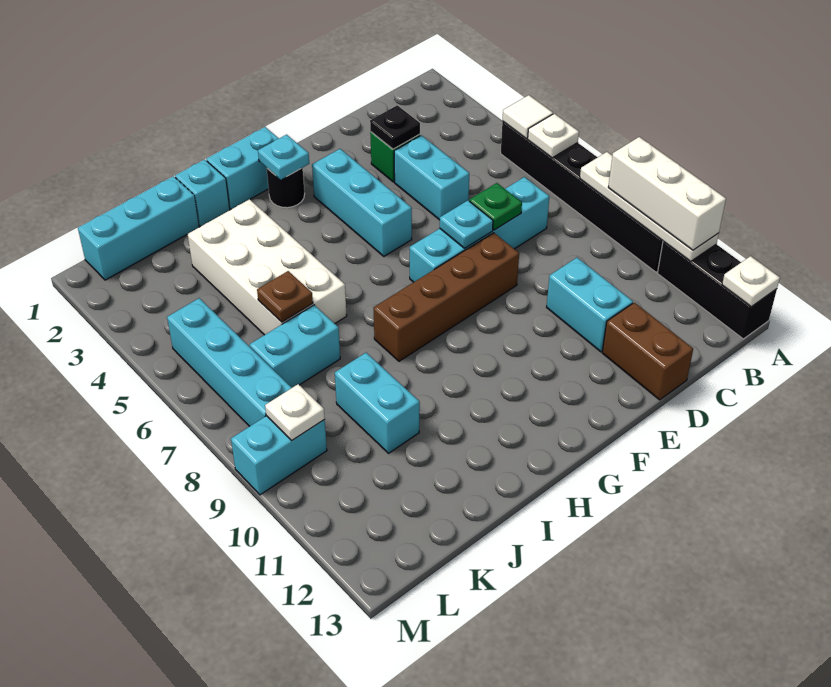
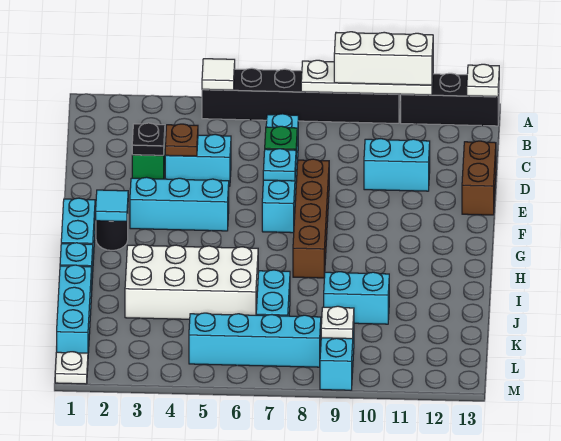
white plate A6 level 2 -> white plate M1 level 1
brown brick D12:D13 level 1 -> brown brick D13:E13 level 1
cyan plate G2 level 2 -> cyan tile G2 level 2
brown plate J6 level 2 -> brown plate D4 level 2

